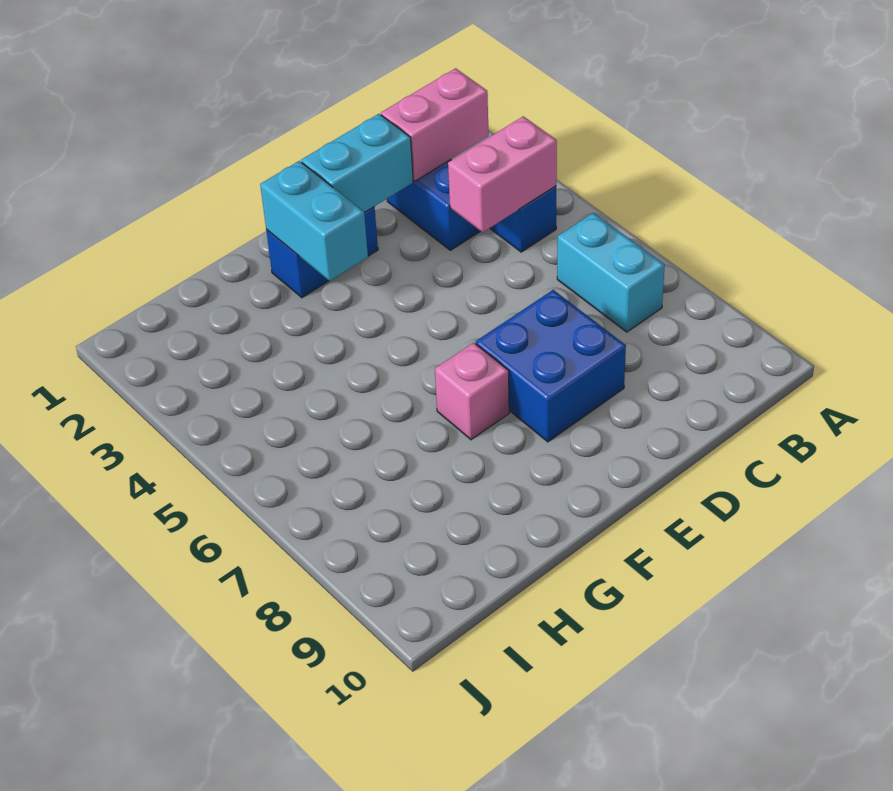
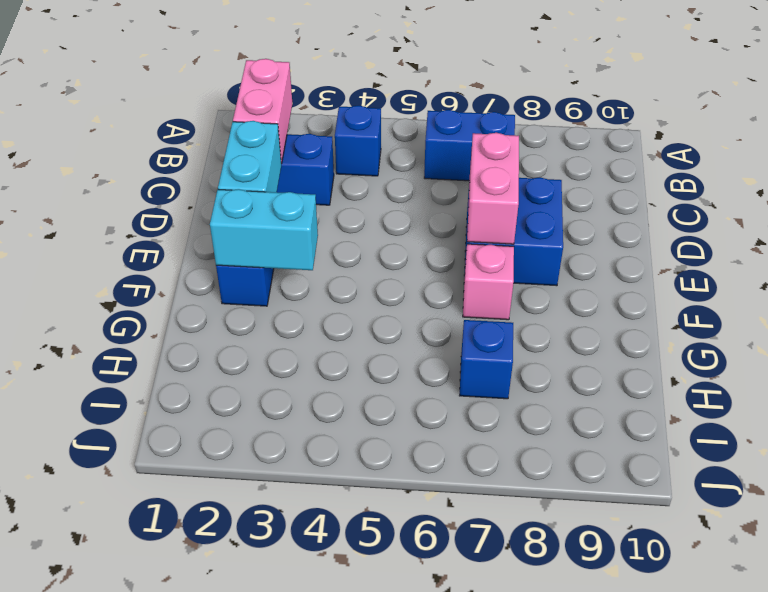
pink brick B4:C4 level 2 -> pink brick D7:E7 level 2
cyan brick B6:B7 level 1 -> blue brick B6:B7 level 1
none -> blue brick H7 level 1

